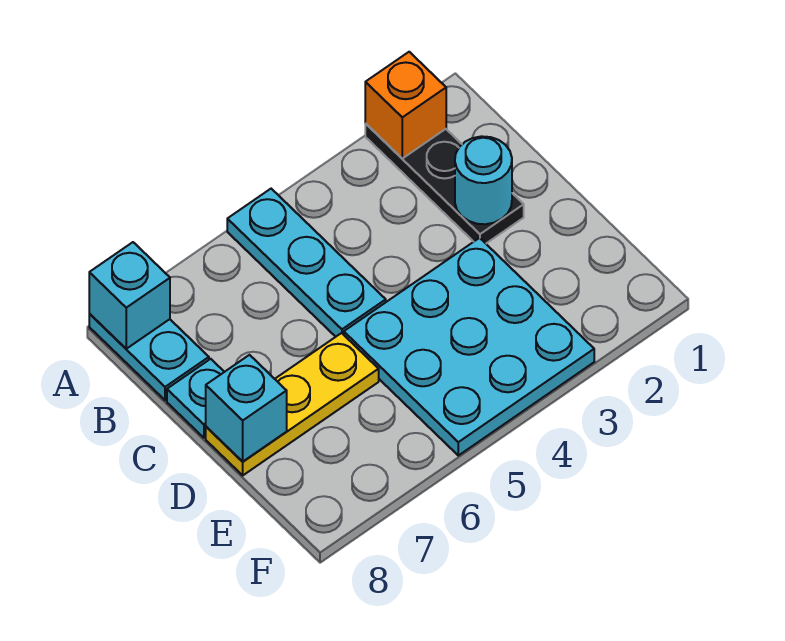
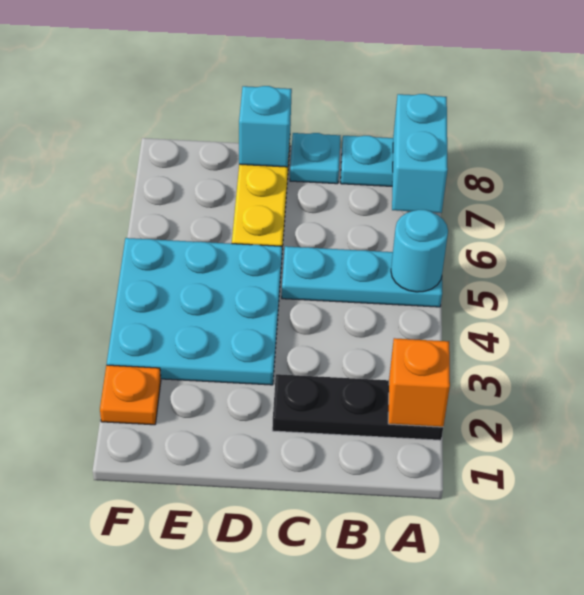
cyan brick A8 level 2 -> cyan brick A7:A8 level 2
cyan round brick C2 level 2 -> cyan round brick A5 level 2
none -> orange plate F2 level 1

